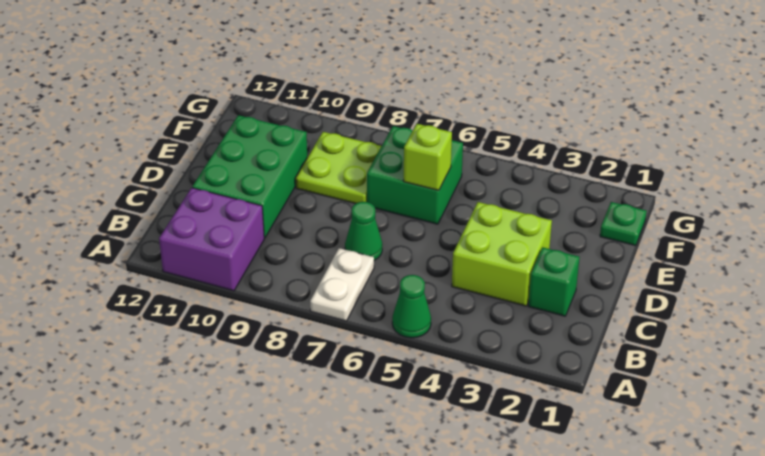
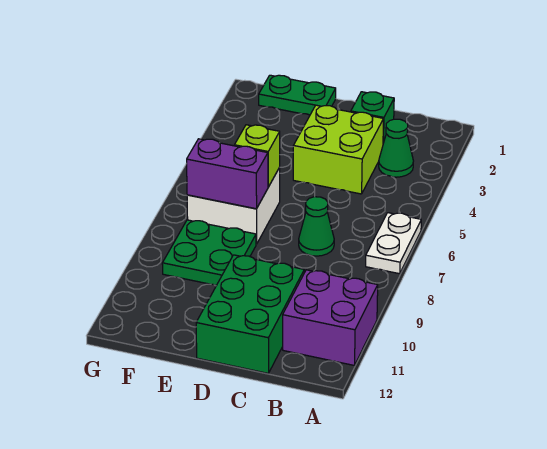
green cone A5 level 1 -> green cone B3 level 1
white plate A7:B7 level 1 -> white plate A6:A7 level 1
green brick C10:E11 level 1 -> green brick C10:D12 level 1
green brick E6:F7 level 1 -> white brick E6:F7 level 1
none -> purple brick E7:F7 level 2
lime plate E8:F9 level 1 -> green plate E8:F9 level 1
green plate F1 level 1 -> green plate E1:F1 level 1

